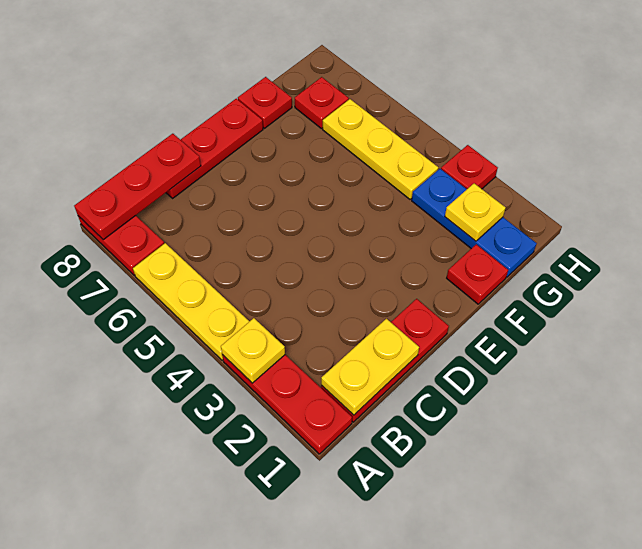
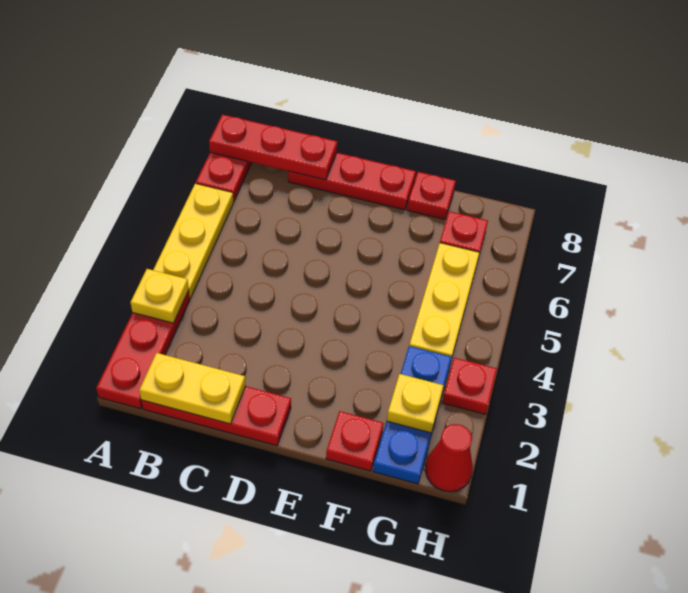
none -> red cone H1 level 1

